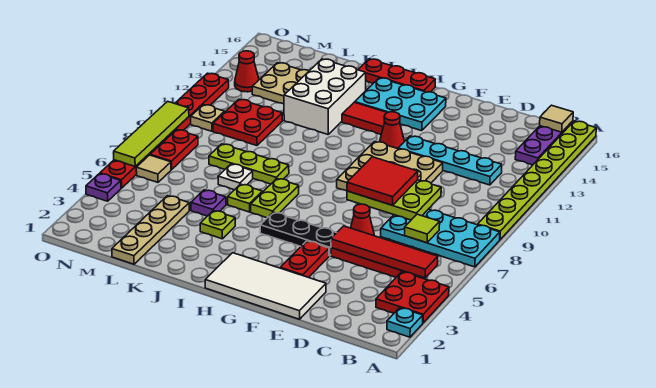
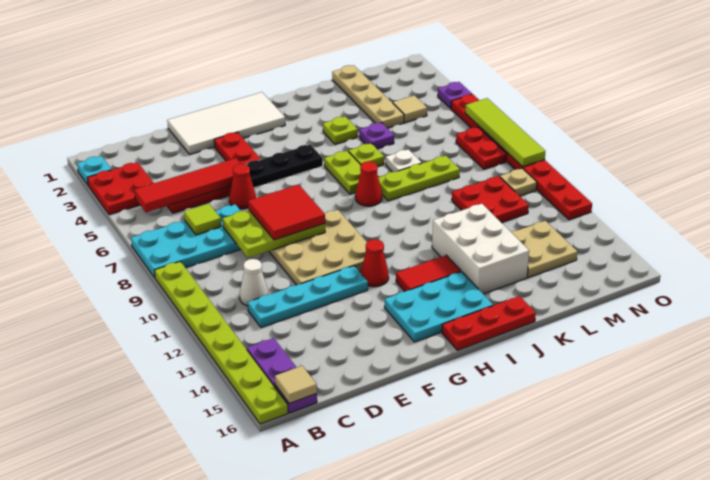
none -> white cone C11 level 1
tan tile N6 level 1 -> tan tile M4 level 1
red cone N13 level 1 -> red cone I8 level 1

